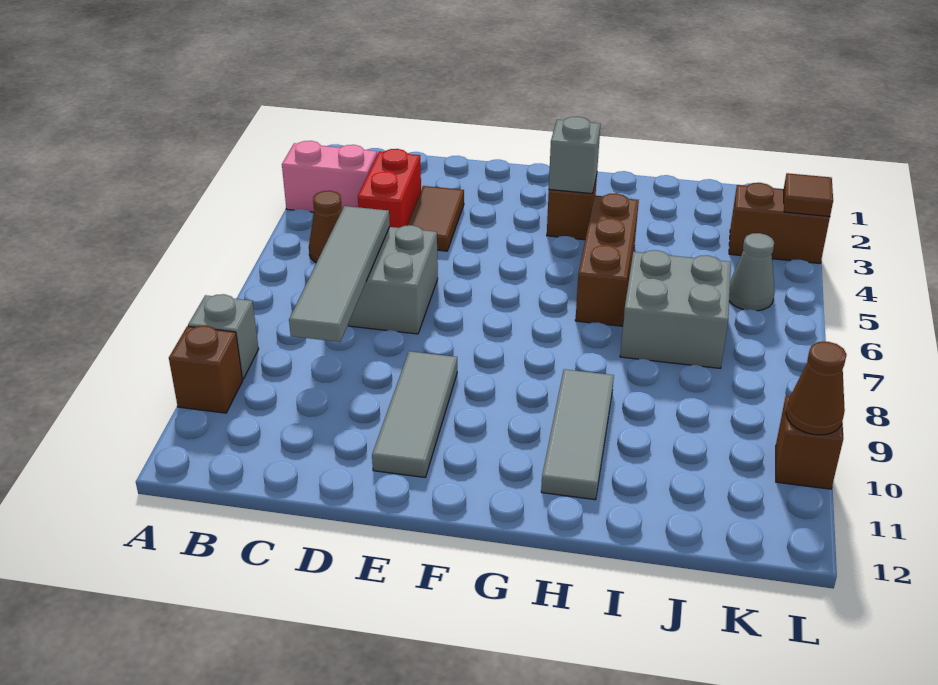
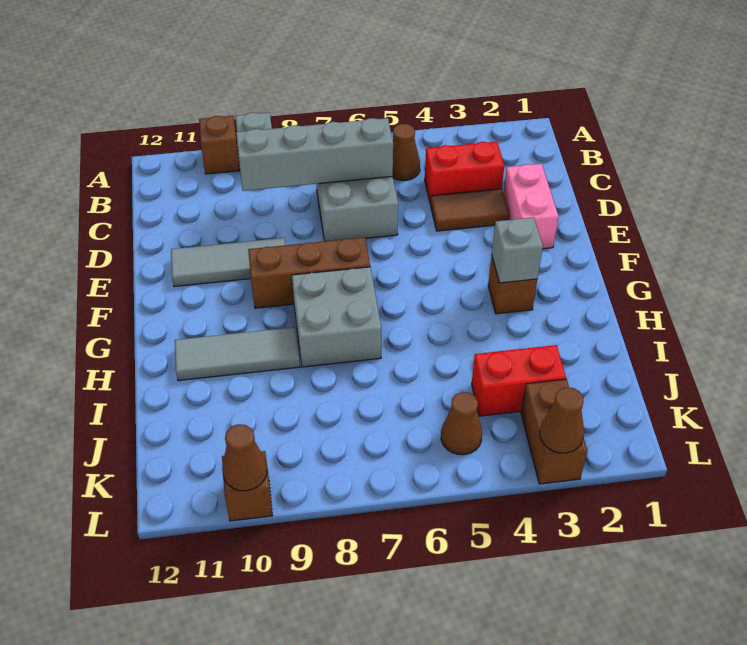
pink brick A3:B3 level 1 -> pink brick D2:E2 level 1
grey tile C6:C9 level 2 -> grey brick C6:C9 level 2
brown brick H4:H6 level 1 -> brown brick F7:F9 level 1
grey brick I6:J7 level 1 -> grey brick G7:H8 level 1
none -> red brick J3:J4 level 1
grey cone K5 level 1 -> brown cone K5 level 1
brown tile L3 level 2 -> brown cone L3 level 2

